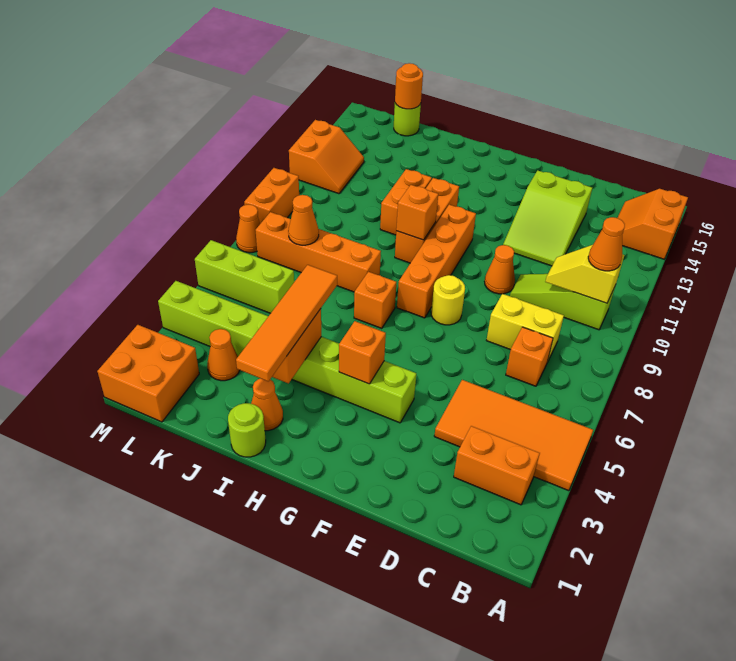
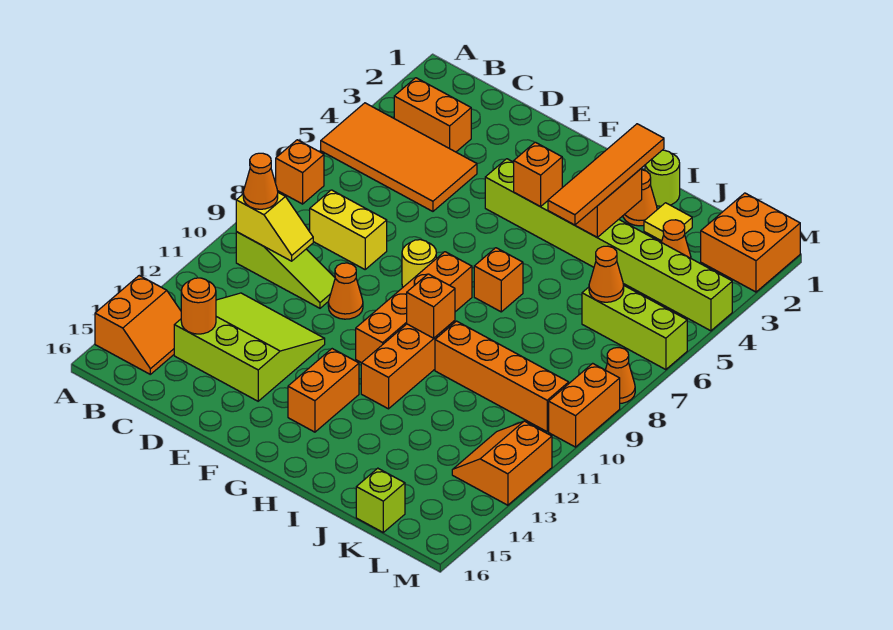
orange brick C7 level 1 -> orange brick A7 level 1
lime slope D12:E14 level 1 top 14 -> lime slope C12:E14 level 1 top 14
orange brick I8:L8 level 1 -> orange brick I10:L10 level 1
orange brick I11:I12 level 1 -> orange brick G13:G14 level 1
none -> yellow tile J2 level 1
orange cone K8 level 2 -> orange cone K6 level 2
lime round brick K16 level 1 -> lime brick K16 level 1
orange round brick K16 level 2 -> orange round brick C14 level 2

